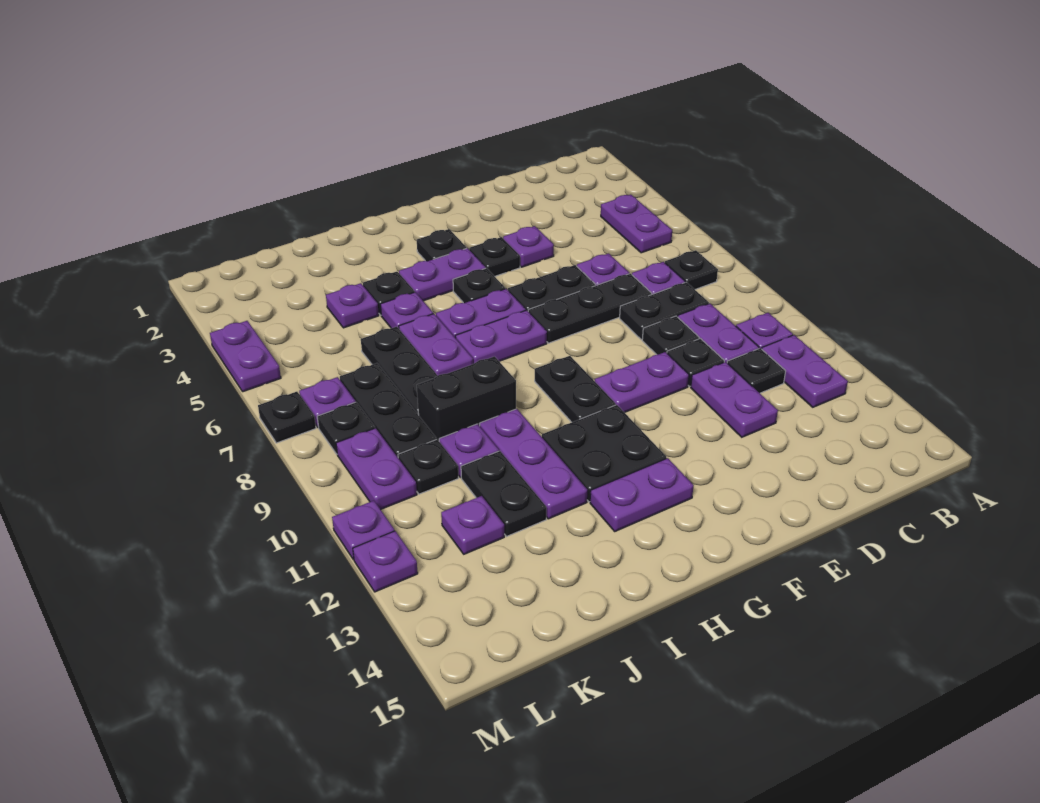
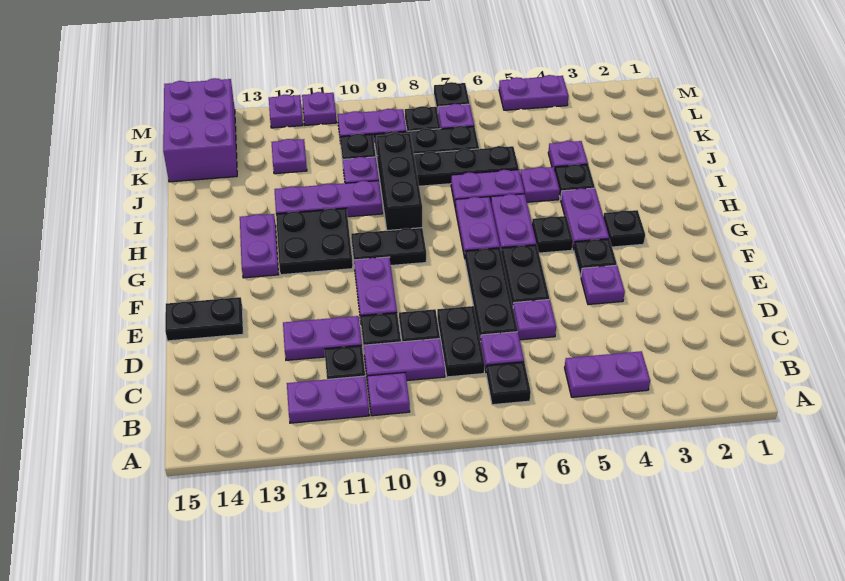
black brick I9:J9 level 1 -> black brick H9:J9 level 1
black plate J11:J12 level 1 -> black plate E14:E15 level 1
none -> purple brick K14:M15 level 1

